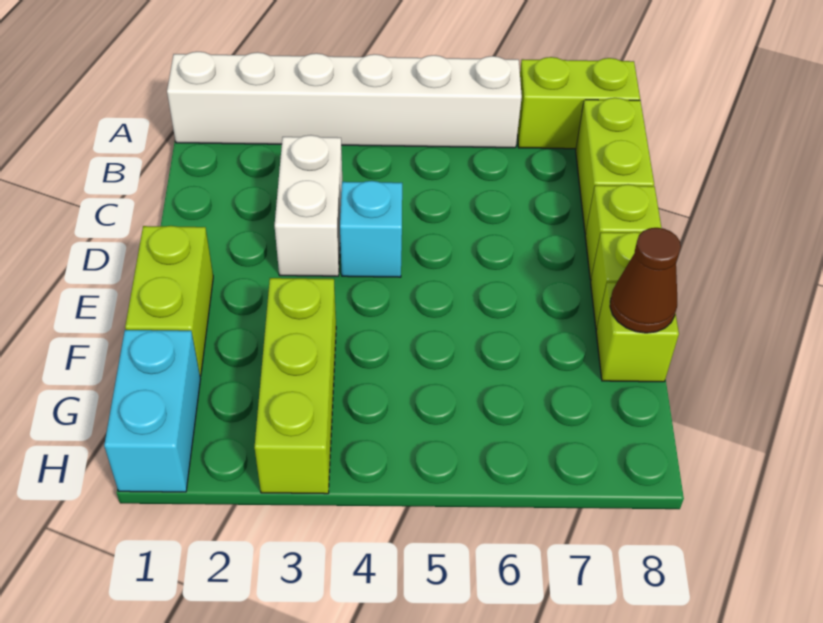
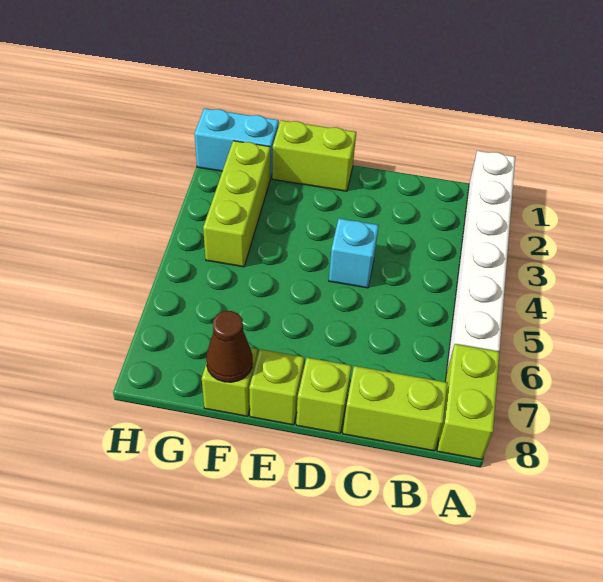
white brick C3:D3 level 1 -> none
lime brick F3:H3 level 1 -> lime brick G2:G4 level 1

